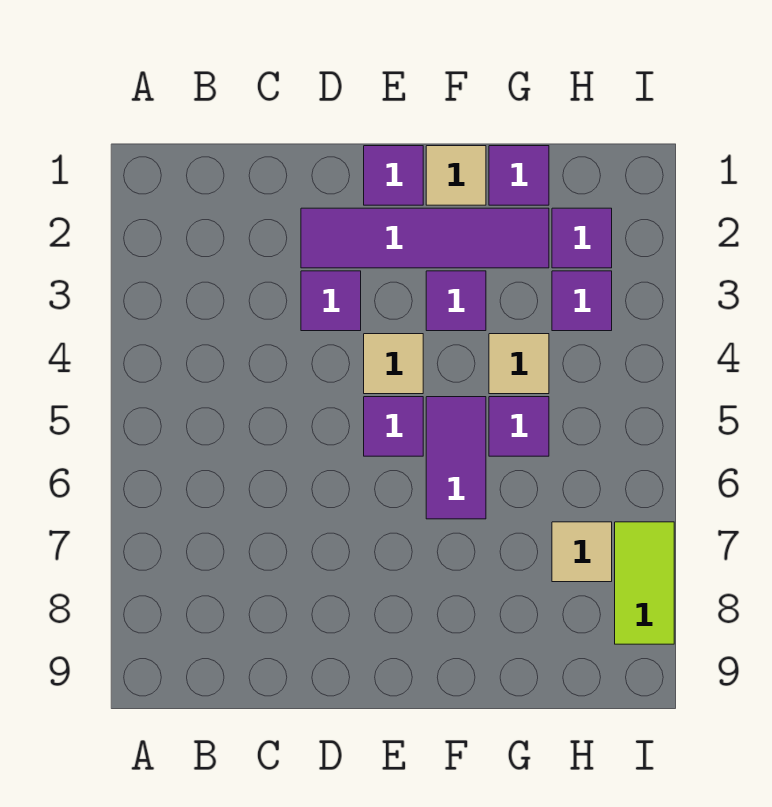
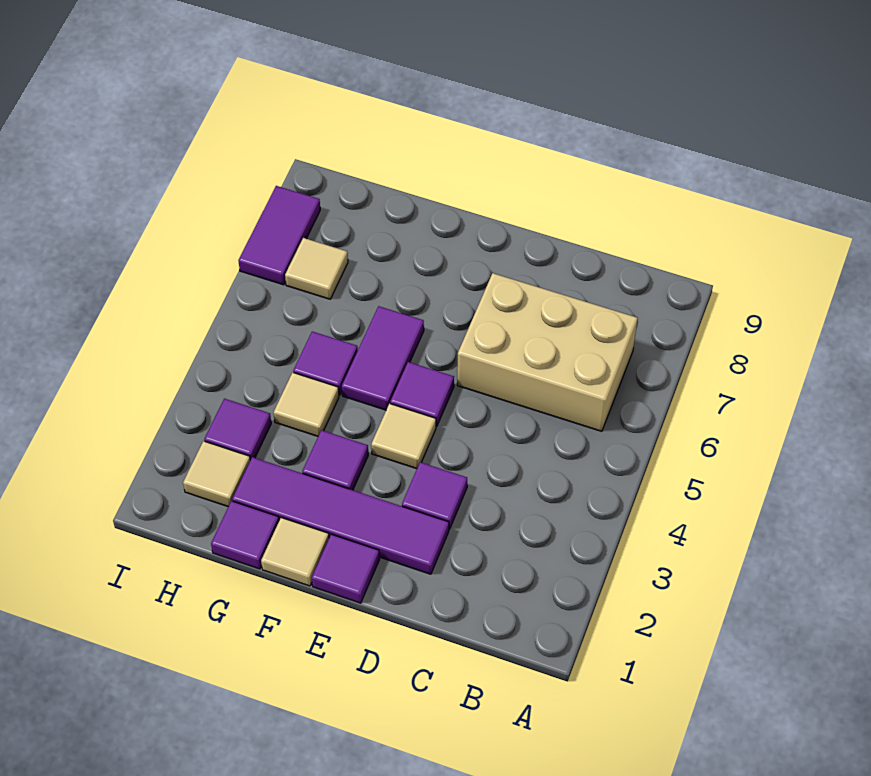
none -> tan brick B6:D7 level 1
purple tile H2 level 1 -> tan tile H2 level 1
lime tile I7:I8 level 1 -> purple tile I7:I8 level 1

